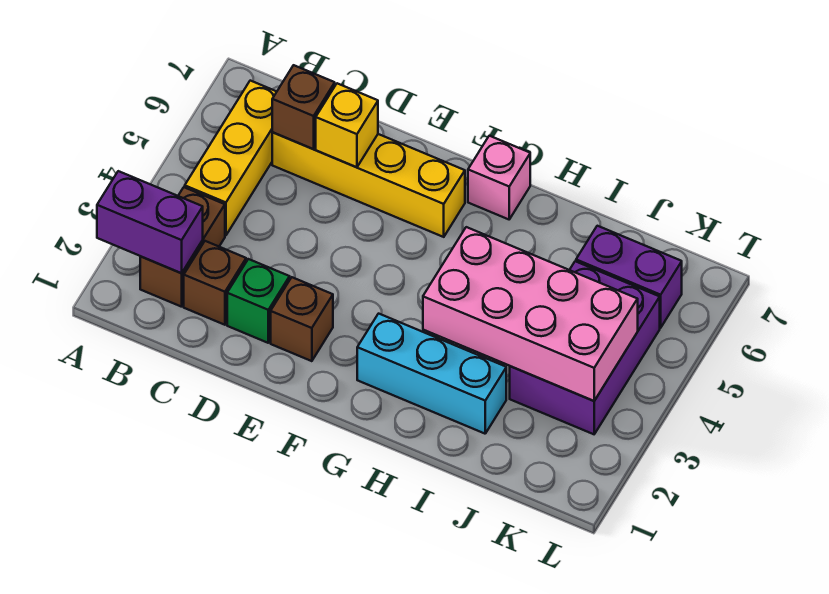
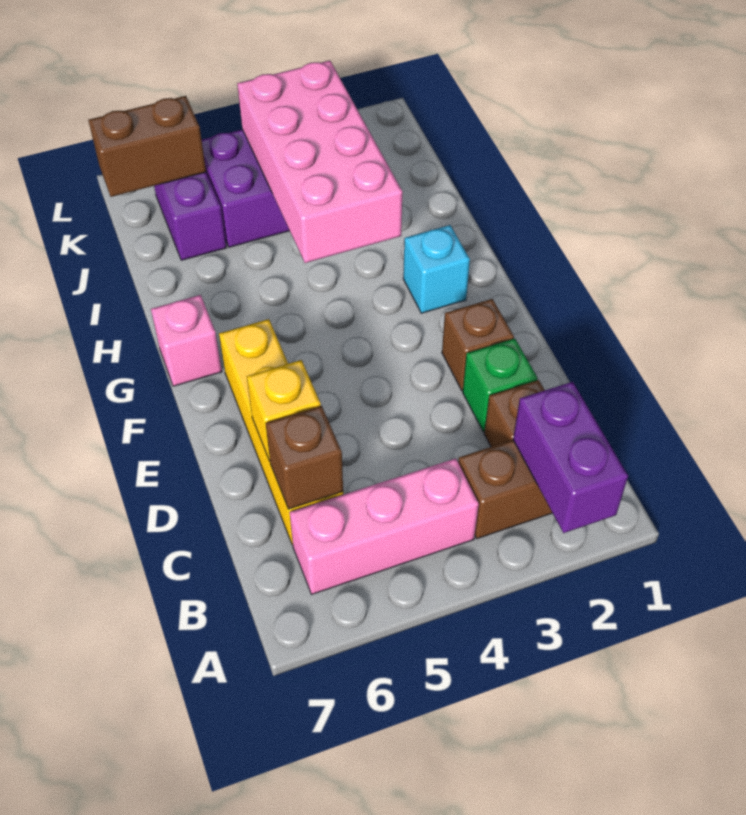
yellow brick B4:B6 level 1 -> pink brick B4:B6 level 1
cyan brick G2:I2 level 1 -> cyan brick G2 level 1
none -> brown brick K6:K7 level 2

